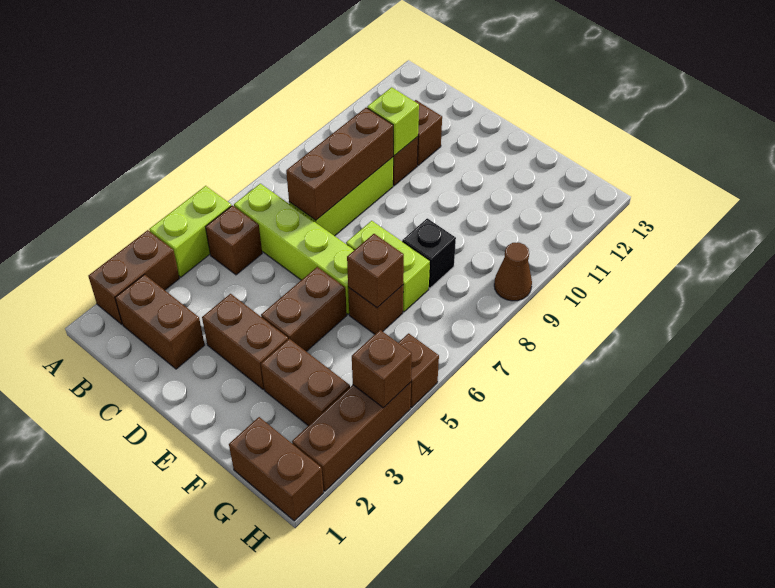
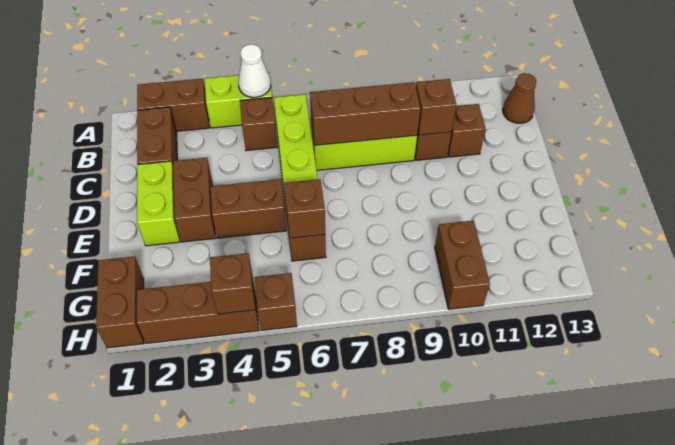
none -> white cone A5 level 2
lime brick C10 level 2 -> brown brick C10 level 2
lime brick E7:F7 level 1 -> lime brick D2:E2 level 1
brown brick F3:G3 level 1 -> brown brick G10:H10 level 1
black brick F8 level 1 -> none
brown cone H9 level 1 -> brown cone B13 level 1

